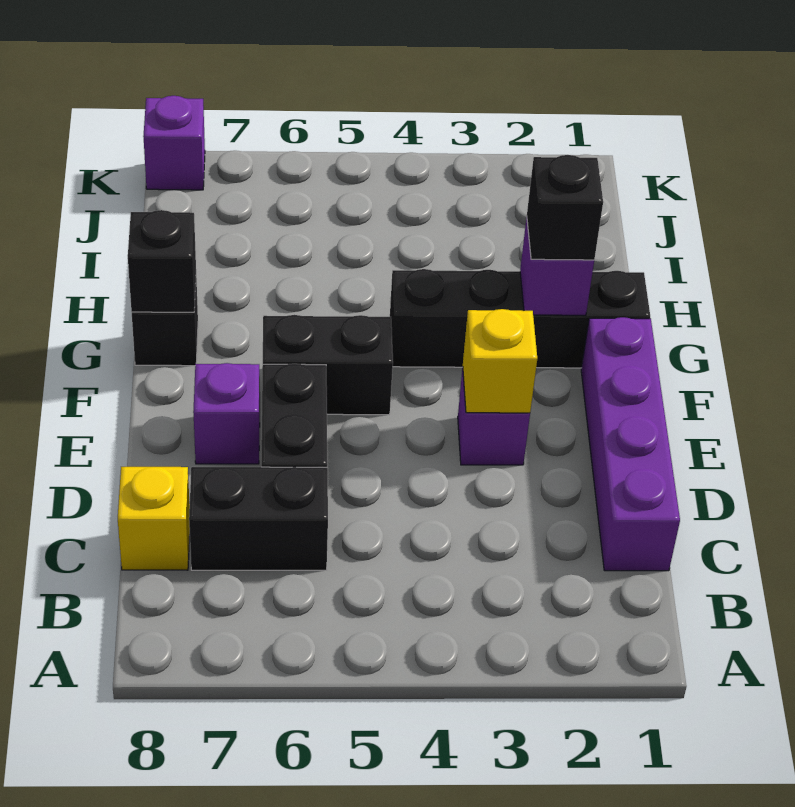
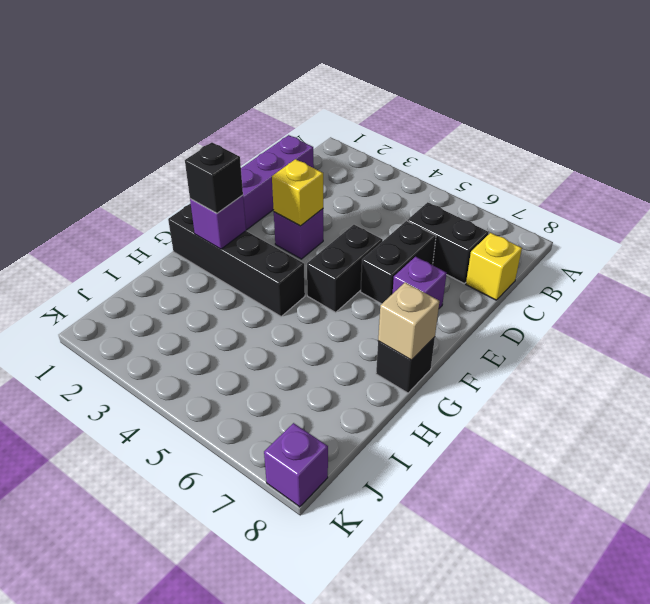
black brick F5:F6 level 1 -> black brick E5:F5 level 1
black brick G8 level 2 -> tan brick G8 level 2

